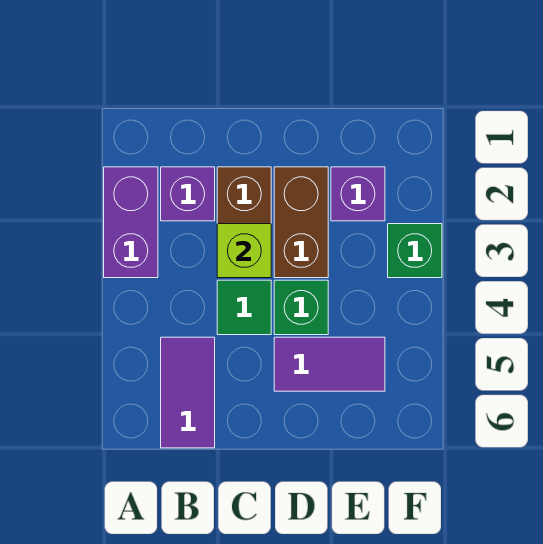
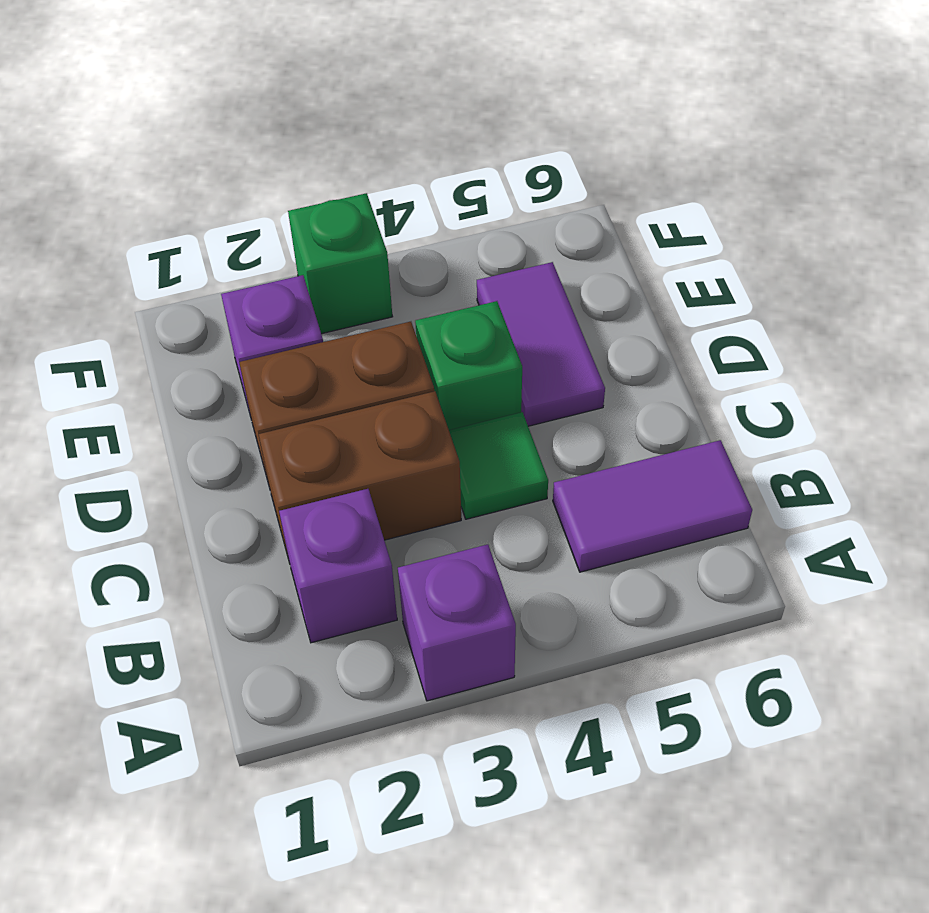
purple brick A2:A3 level 1 -> purple brick A3 level 1
lime brick C3 level 2 -> none

